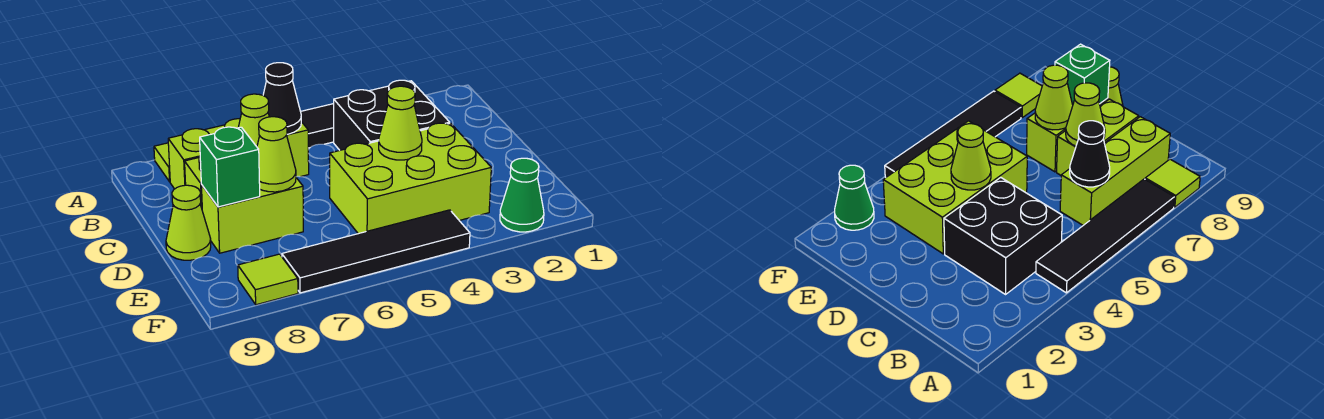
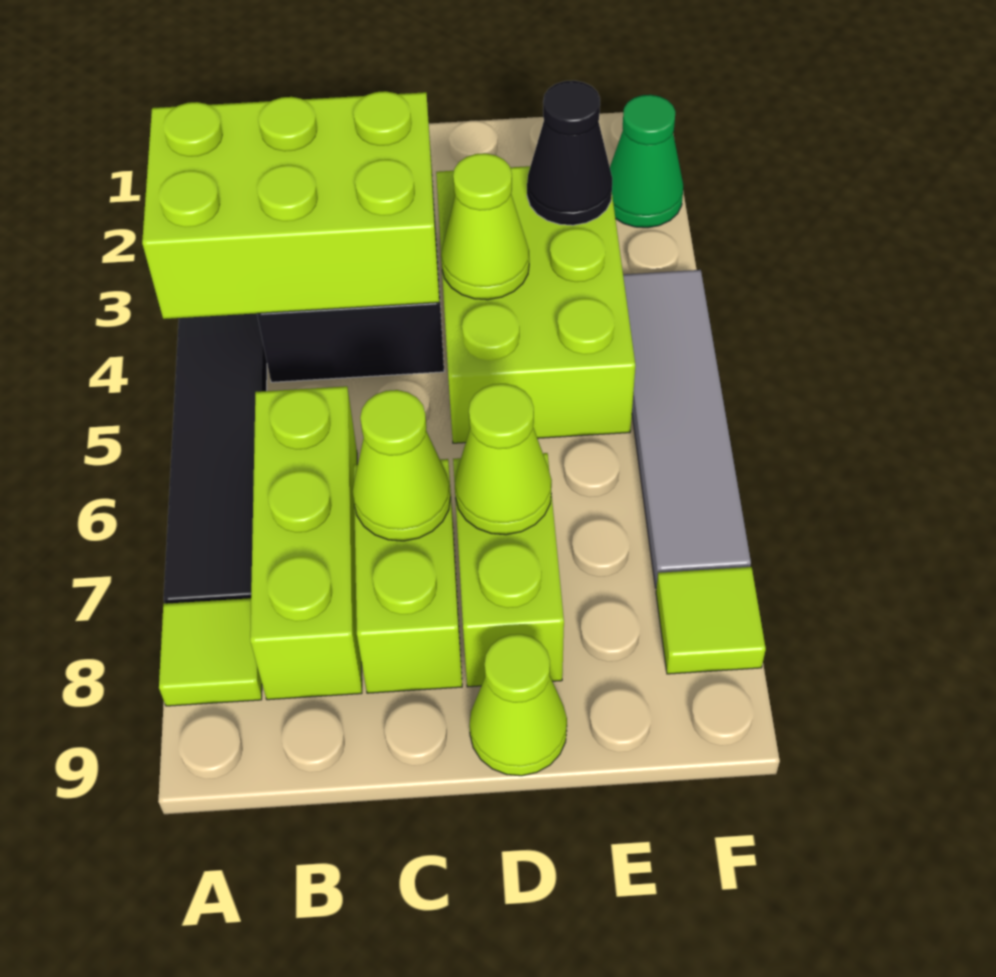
none -> lime brick A3:C4 level 2
black cone B6 level 2 -> black cone E3 level 2
green brick D8 level 2 -> none
black tile F4:F7 level 1 -> grey tile F4:F7 level 1

